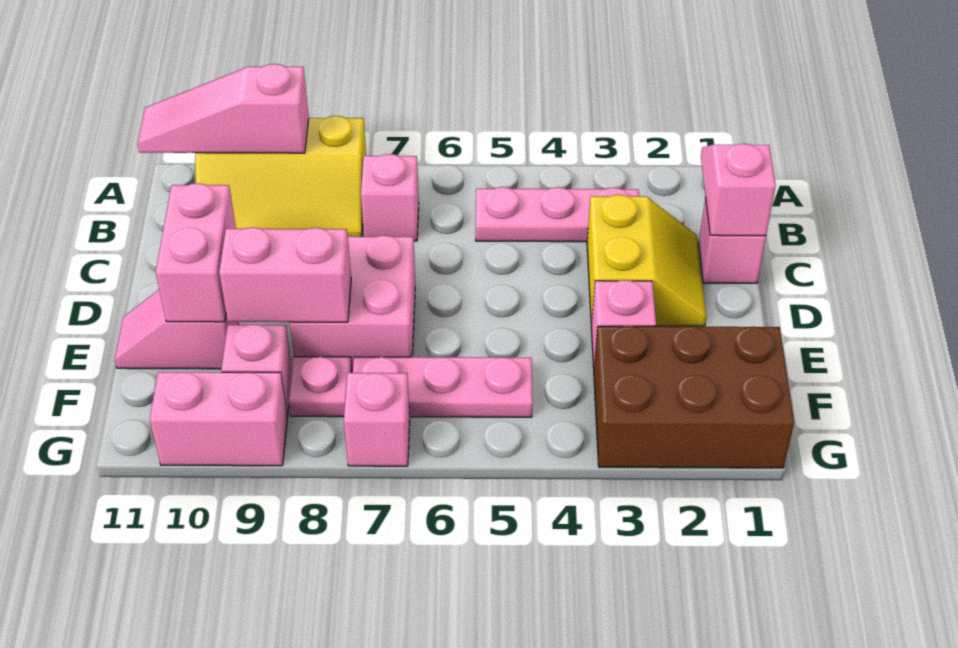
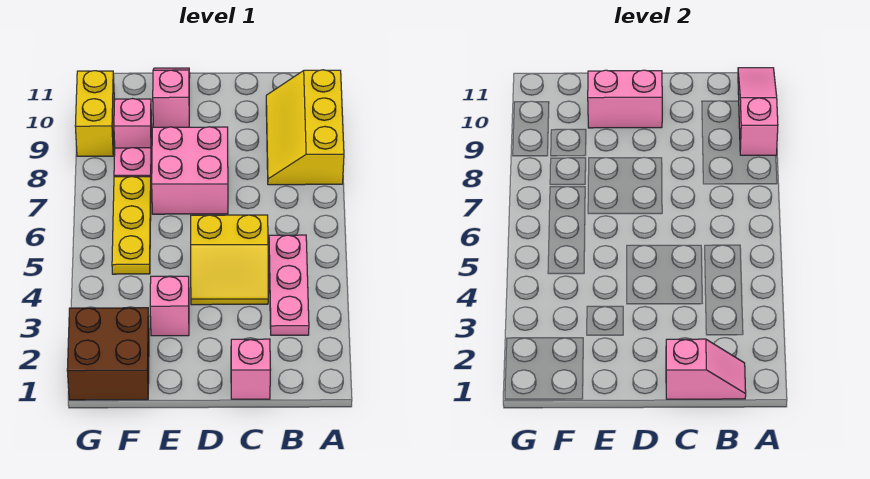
pink brick B7 level 1 -> none
yellow slope C2:D3 level 1 top 3 -> yellow slope C4:D5 level 1 top 5
pink brick E8:E9 level 2 -> none
brown brick F1:G3 level 1 -> brown brick F1:G2 level 1
pink plate F5:F7 level 1 -> yellow plate F5:F7 level 1
pink brick G7 level 1 -> none
pink brick G9:G10 level 1 -> yellow brick G9:G10 level 1

